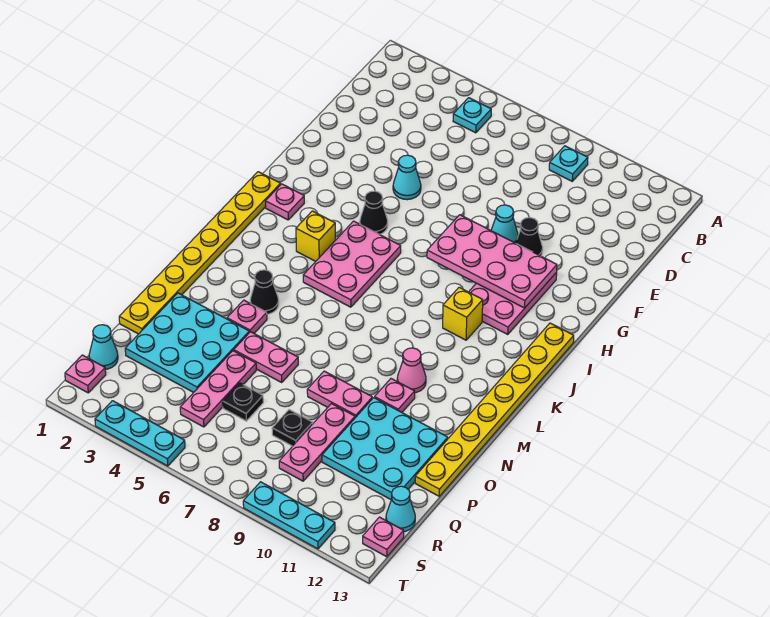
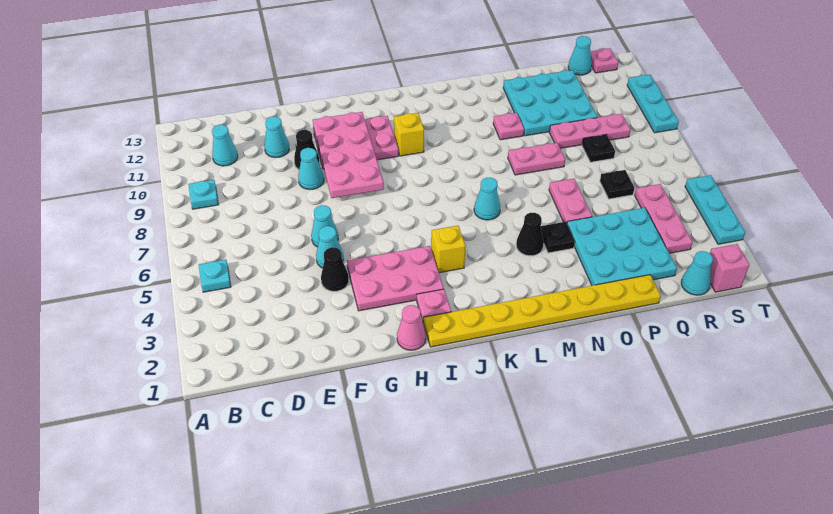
none -> cyan cone C11 level 1
none -> cyan cone E11 level 1
none -> cyan cone F6 level 1
black cone H5 level 1 -> black cone F4 level 1
pink plate I5:K6 level 1 -> pink plate G3:I4 level 1
yellow plate I13:P13 level 1 -> none
none -> cyan cone L6 level 1
pink cone M10 level 1 -> pink cone H1 level 1
pink plate N4 level 1 -> black plate N4 level 1
pink plate O8:O9 level 1 -> pink plate N8:O8 level 1
pink plate P5:R5 level 1 -> pink plate R3:R5 level 1
pink plate S1 level 1 -> pink brick S1 level 1

